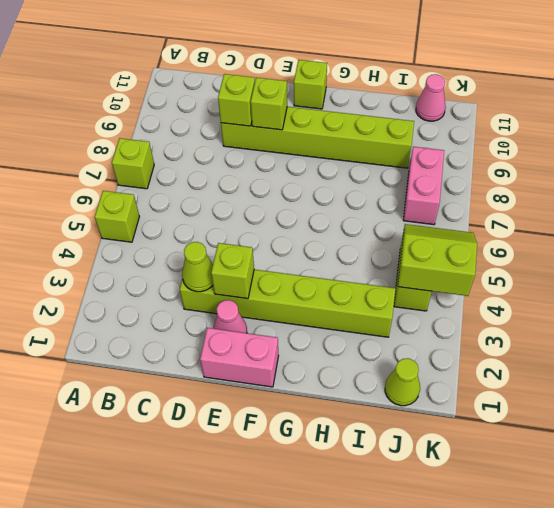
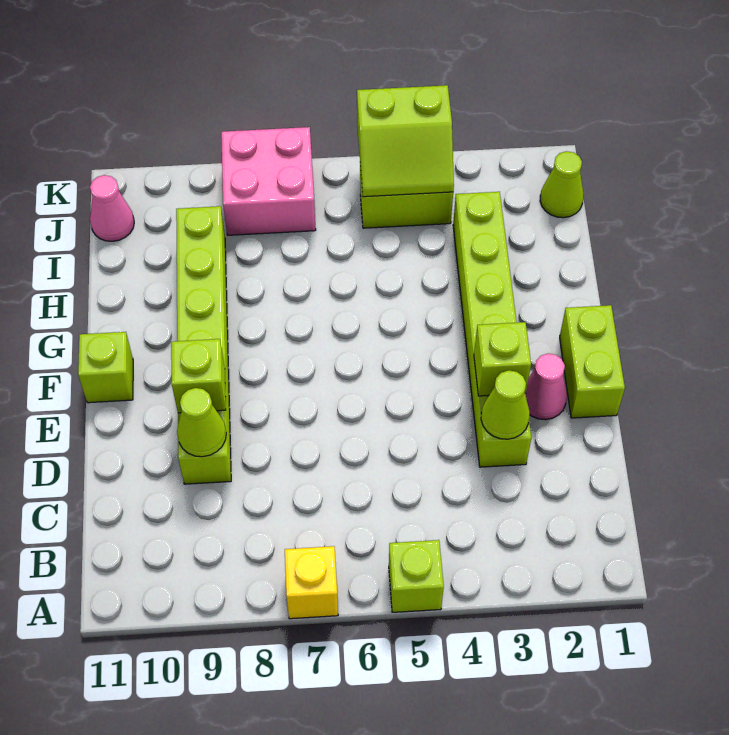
lime brick A7 level 1 -> yellow brick A7 level 1
lime brick D9 level 2 -> lime cone D9 level 2
pink brick E1:F1 level 1 -> lime brick E1:F1 level 1
lime slope J4:K5 level 2 top 4 -> lime slope J4:K5 level 2 top K
pink brick J7:J8 level 1 -> pink brick J7:K8 level 1

